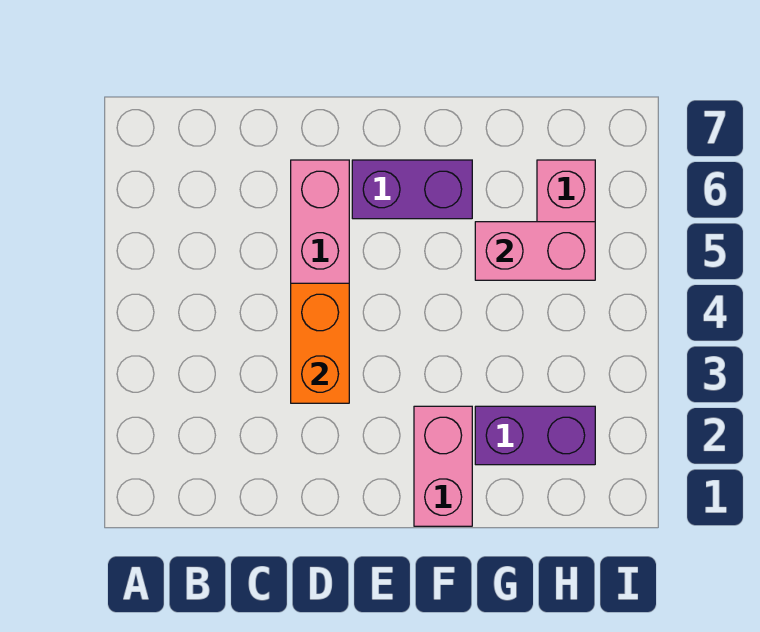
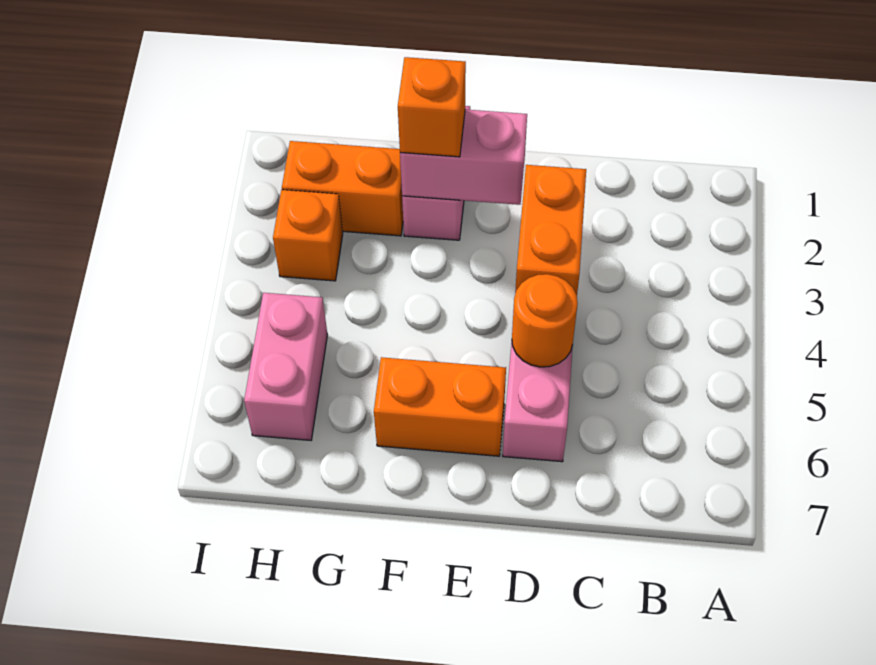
none -> orange round brick D5 level 2
purple brick E6:F6 level 1 -> orange brick E6:F6 level 1
none -> orange brick F2 level 3
purple brick G2:H2 level 1 -> orange brick G2:H2 level 1
pink brick G5:H5 level 2 -> pink brick E2:F2 level 2
none -> orange brick H3 level 1

